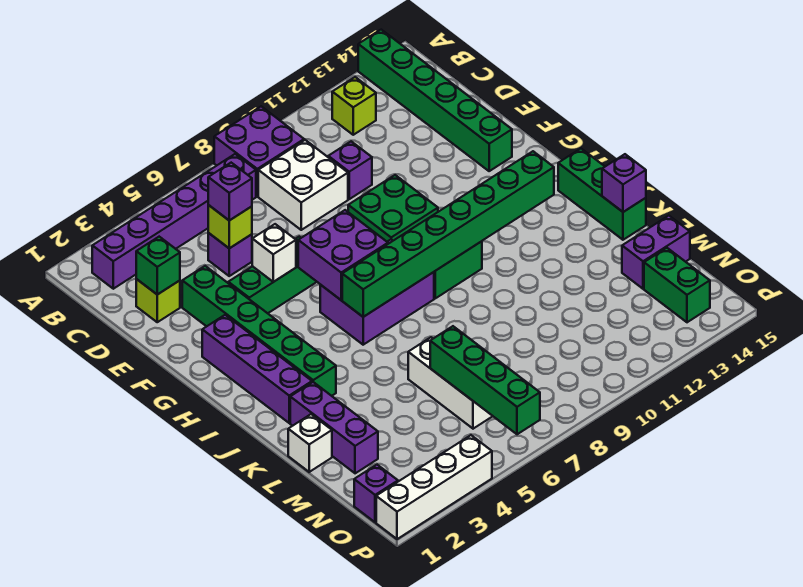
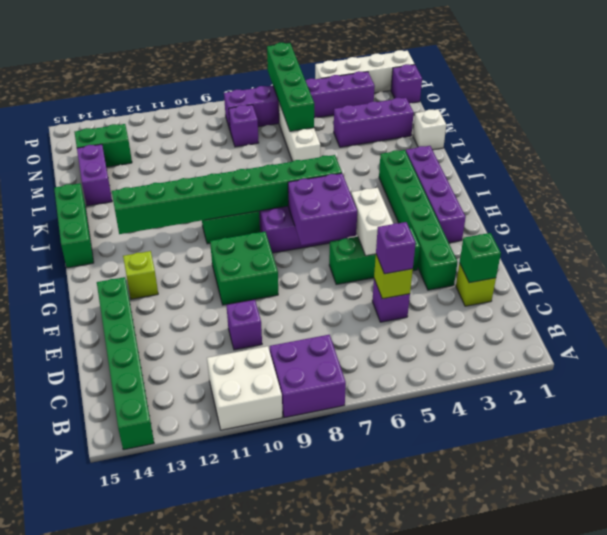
purple brick B2:B7 level 1 -> purple brick O3:O8 level 1
lime brick B12 level 1 -> lime brick G13 level 1
white brick C8:D9 level 1 -> white brick A10:B11 level 1
white brick F5 level 2 -> white brick F5:G5 level 2
purple brick K2:M2 level 1 -> purple brick M2:M4 level 1
purple brick K15 level 2 -> purple brick N8 level 1
purple brick M14:M15 level 1 -> purple brick L14:M14 level 1
green brick N14:O14 level 1 -> green brick N13:N14 level 1

